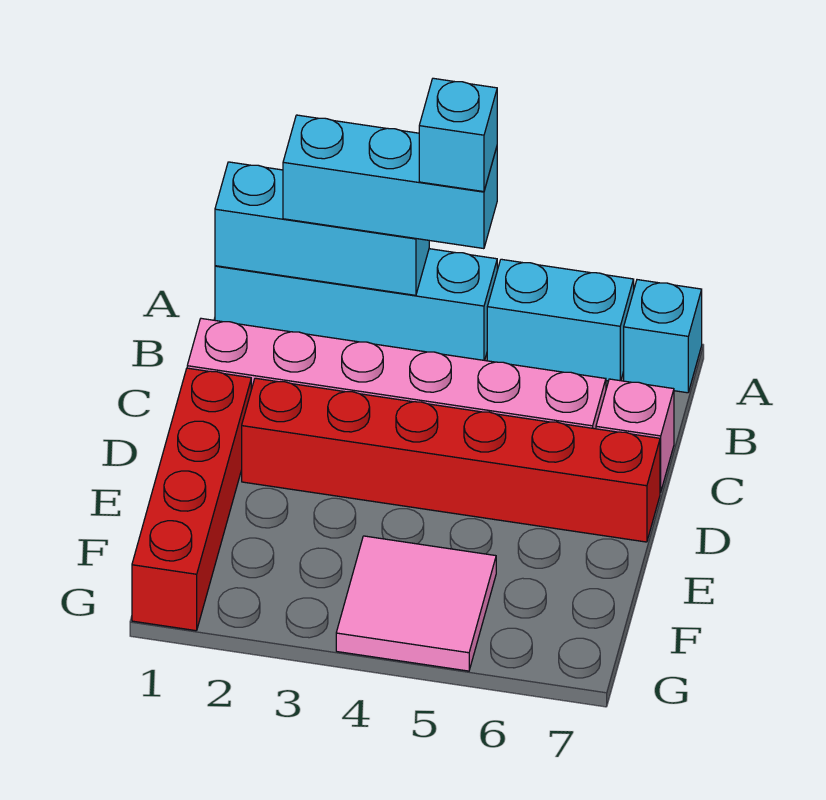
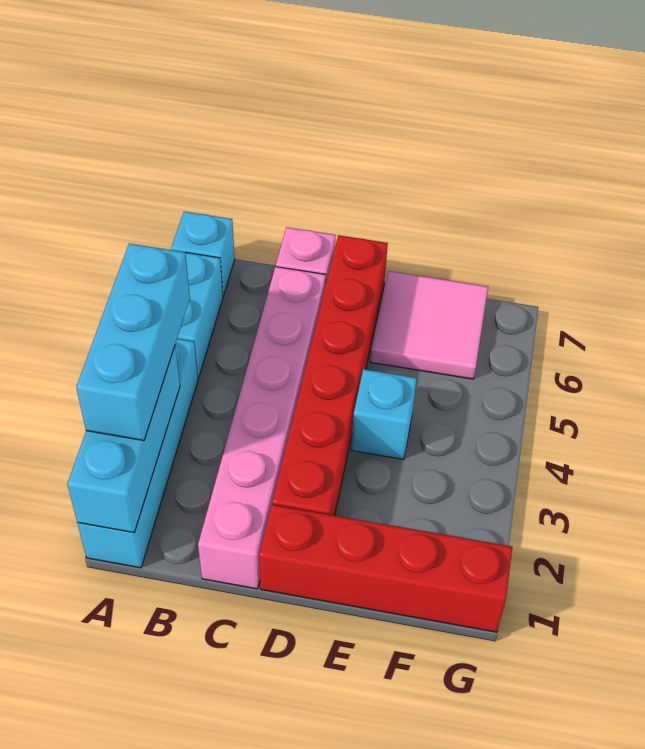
cyan brick A4 level 4 -> cyan brick E4 level 1
pink tile F4:G5 level 1 -> pink tile E6:F7 level 1

